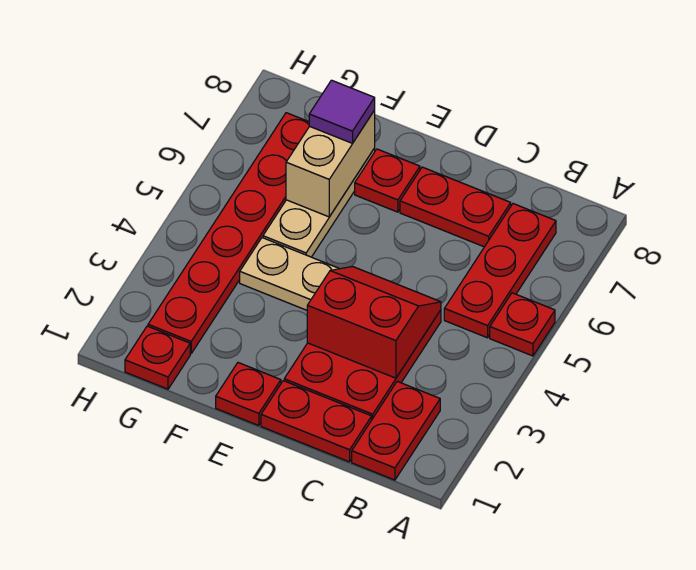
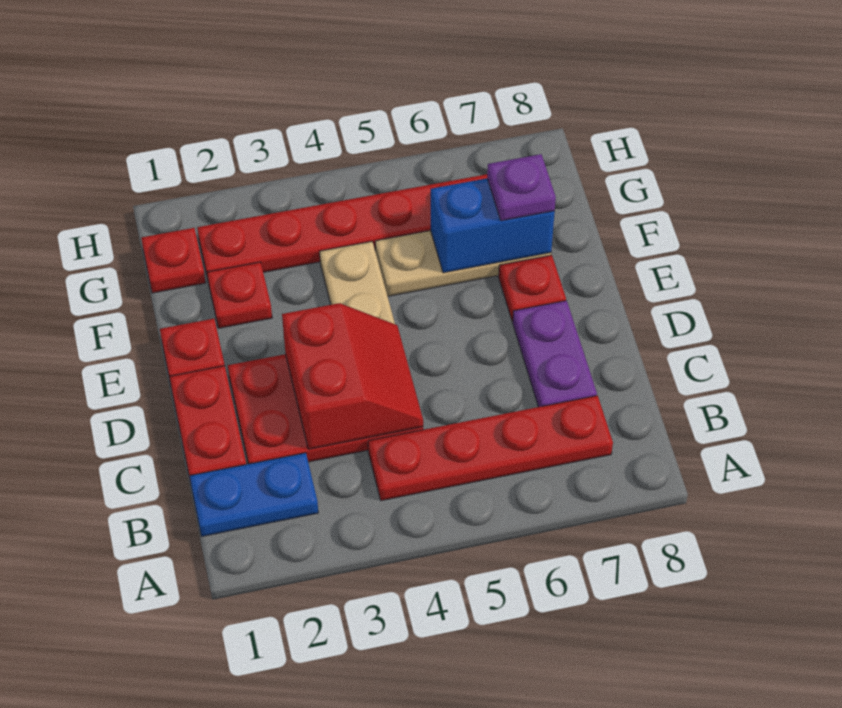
red plate A5 level 1 -> red plate F2 level 1
red plate B1:B2 level 1 -> blue plate B1:B2 level 1
red plate B5:B7 level 1 -> red plate B4:B7 level 1
red plate C7:D7 level 1 -> purple plate C7:D7 level 1
tan brick F6:F7 level 2 -> blue brick F6:F7 level 2
purple tile F7 level 3 -> purple plate F7 level 3

